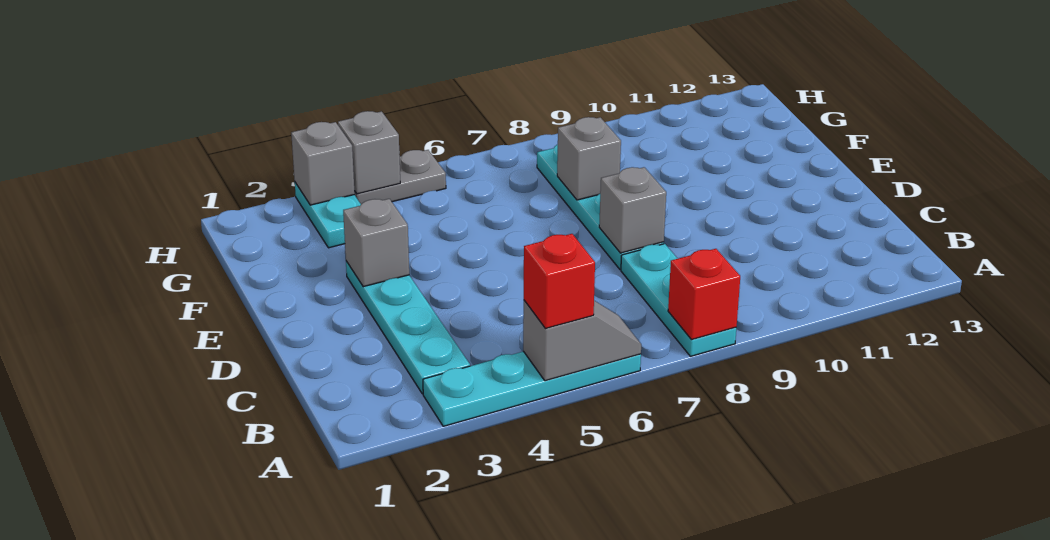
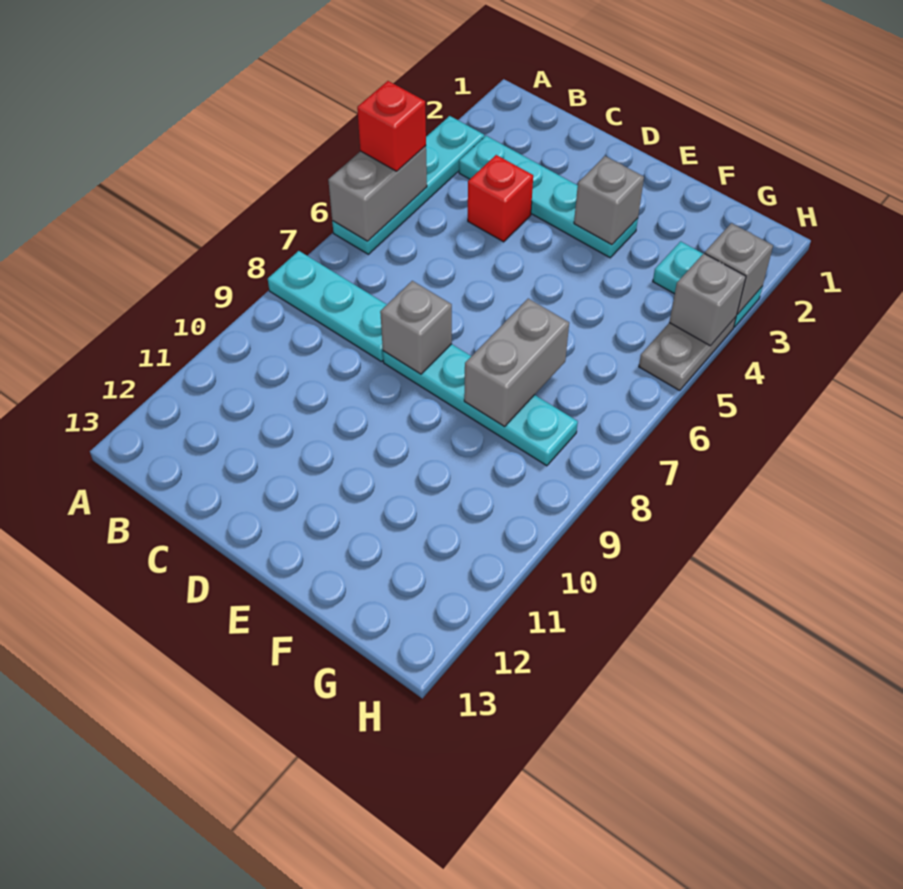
grey slope A5:A6 level 2 top 5 -> grey brick A5:A6 level 2
red brick A8 level 2 -> red brick C4 level 1
grey brick F8 level 2 -> grey brick F7:F8 level 2

